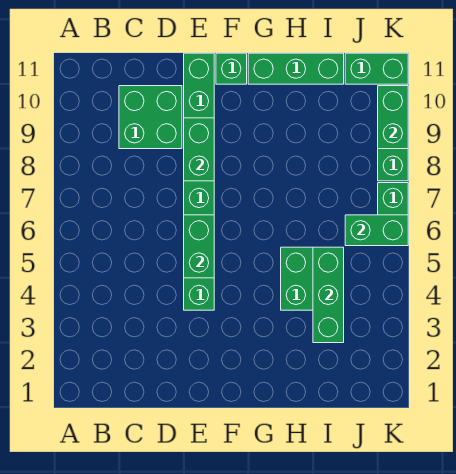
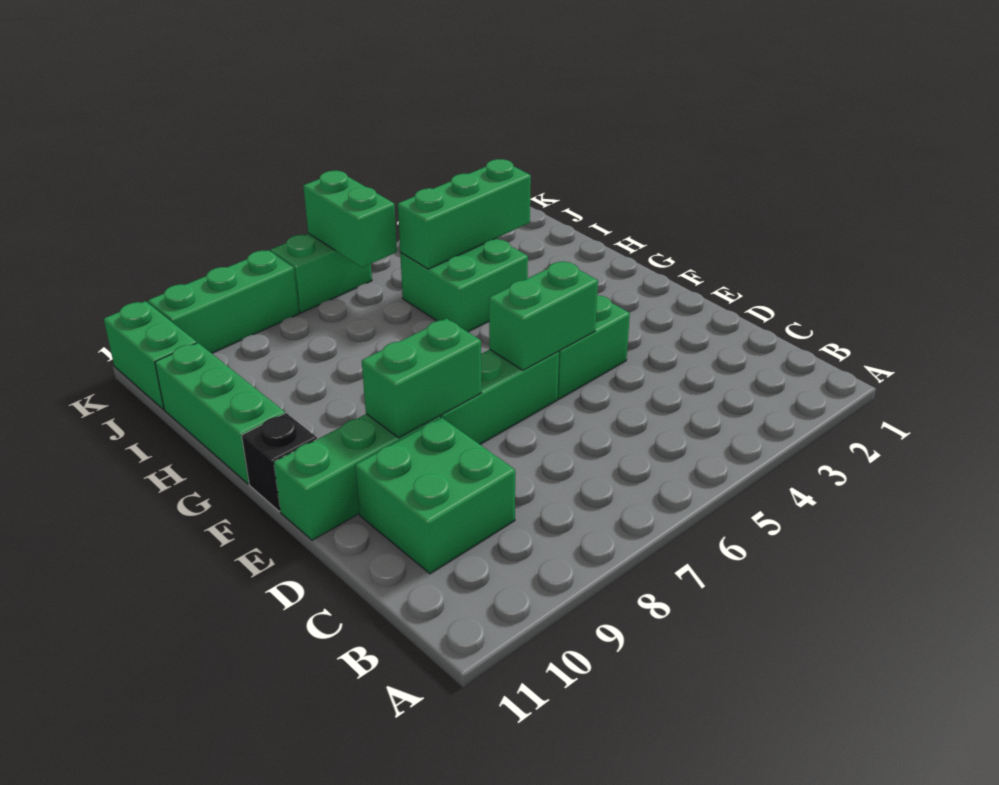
green brick F11 level 1 -> black brick F11 level 1
green brick K9:K10 level 2 -> none

